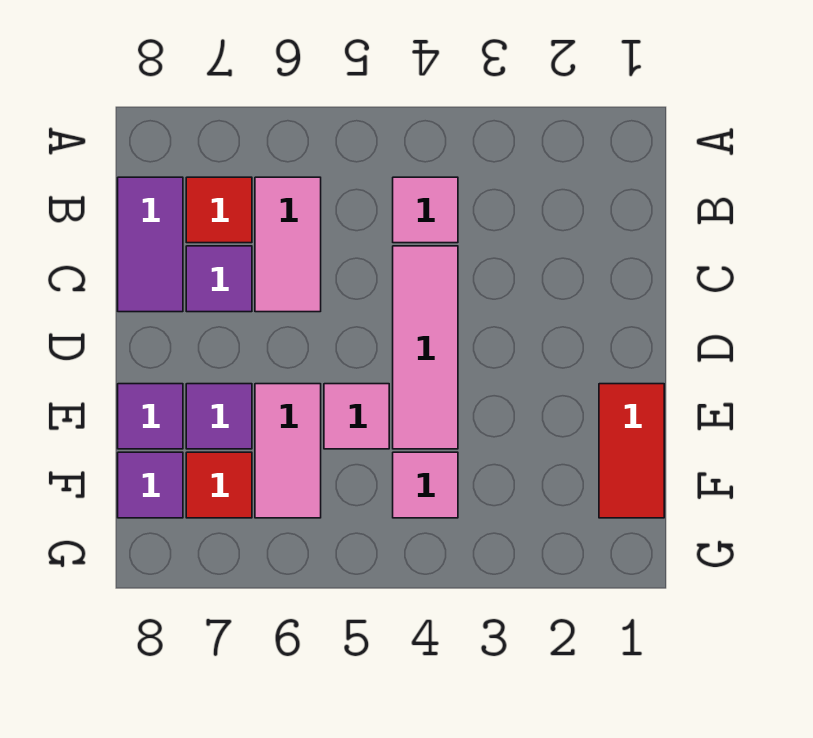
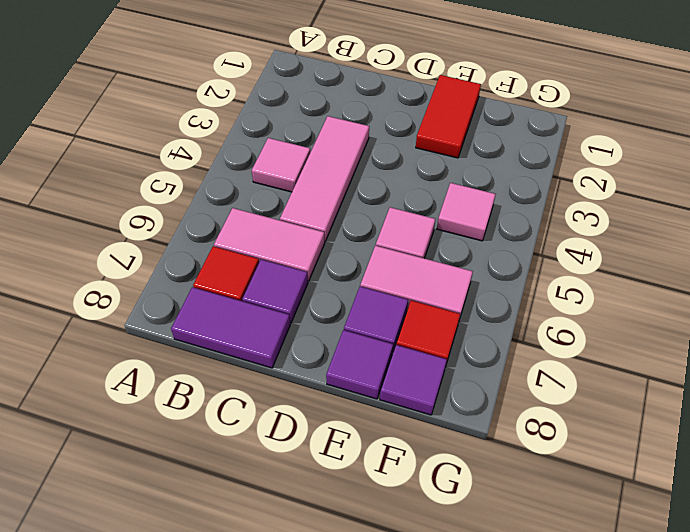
pink tile C4:E4 level 1 -> pink tile C3:C5 level 1
red tile E1:F1 level 1 -> red tile E1:E2 level 1

